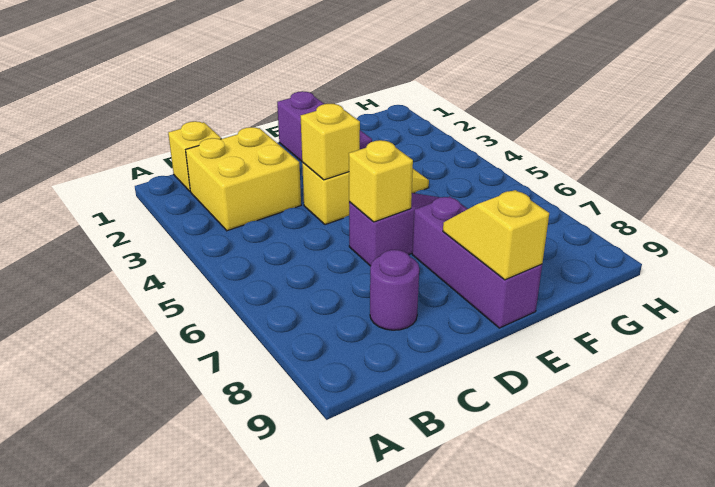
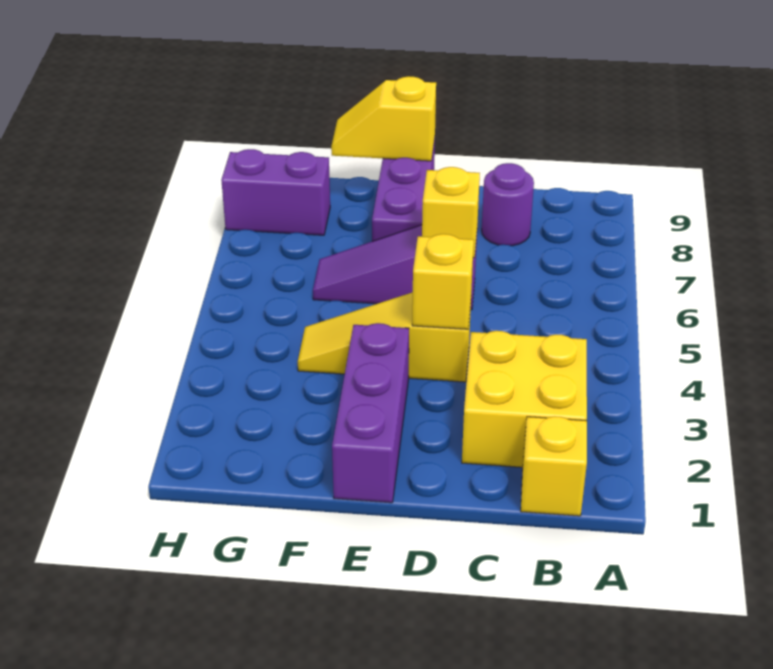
yellow slope E8:E9 level 2 top 9 -> yellow slope E9:F9 level 2 top E
none -> purple brick G8:H8 level 1

